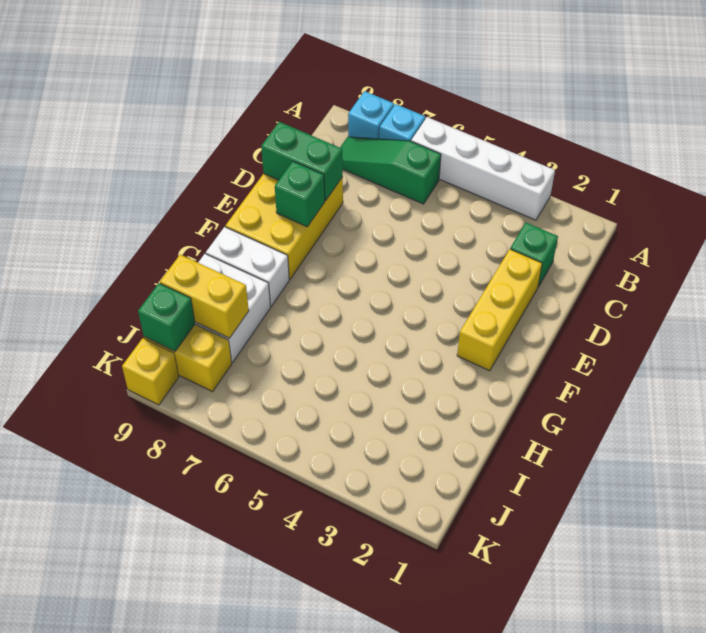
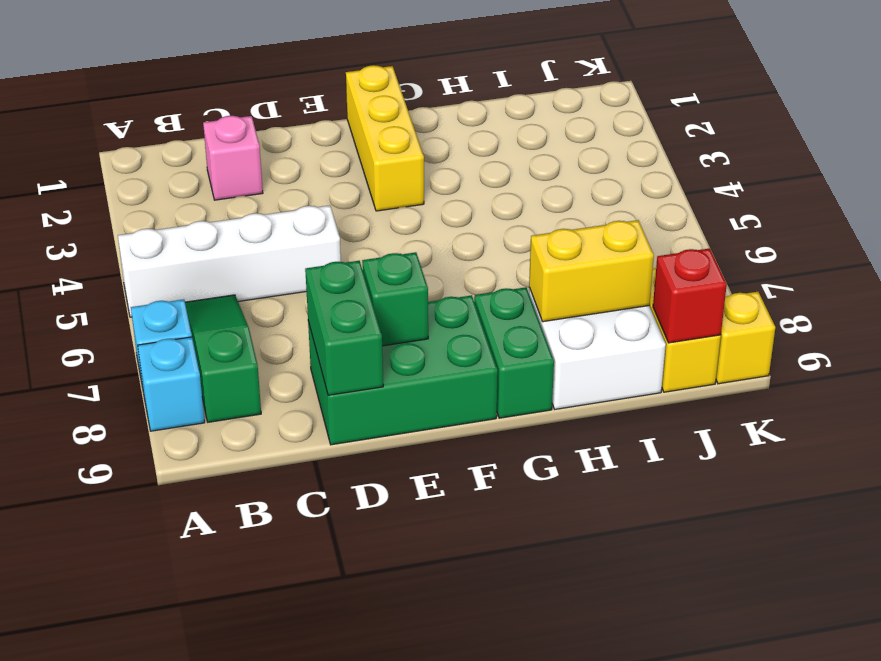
white brick A3:A6 level 1 -> white brick A5:D5 level 1
green slope B6:B8 level 1 top 6 -> green slope B6:B8 level 1 top 8
green brick C2 level 1 -> pink brick C2 level 1
yellow brick D2:F2 level 1 -> yellow brick F1:F3 level 1
yellow brick D8:F9 level 1 -> green brick D8:F9 level 1
white brick G8:G9 level 1 -> green brick G8:G9 level 1
yellow brick I8:I9 level 2 -> yellow brick H8:I8 level 2
green brick J9 level 2 -> red brick J9 level 2

